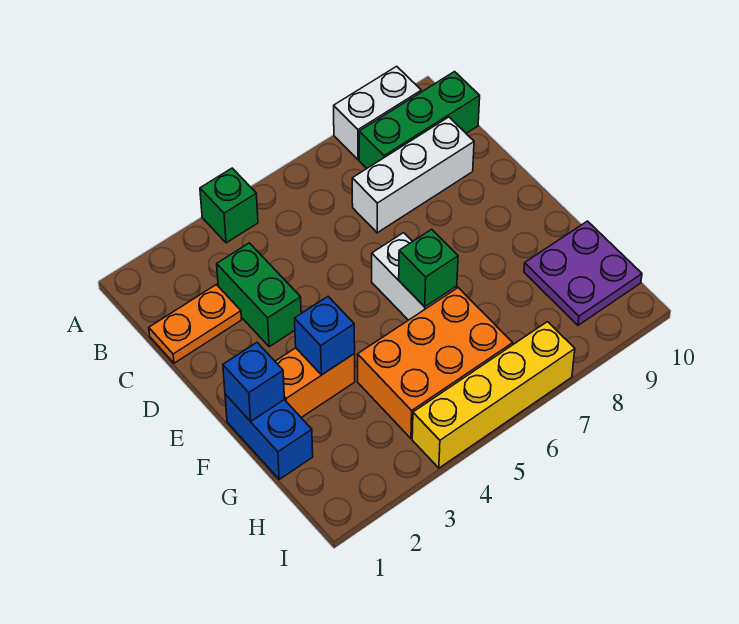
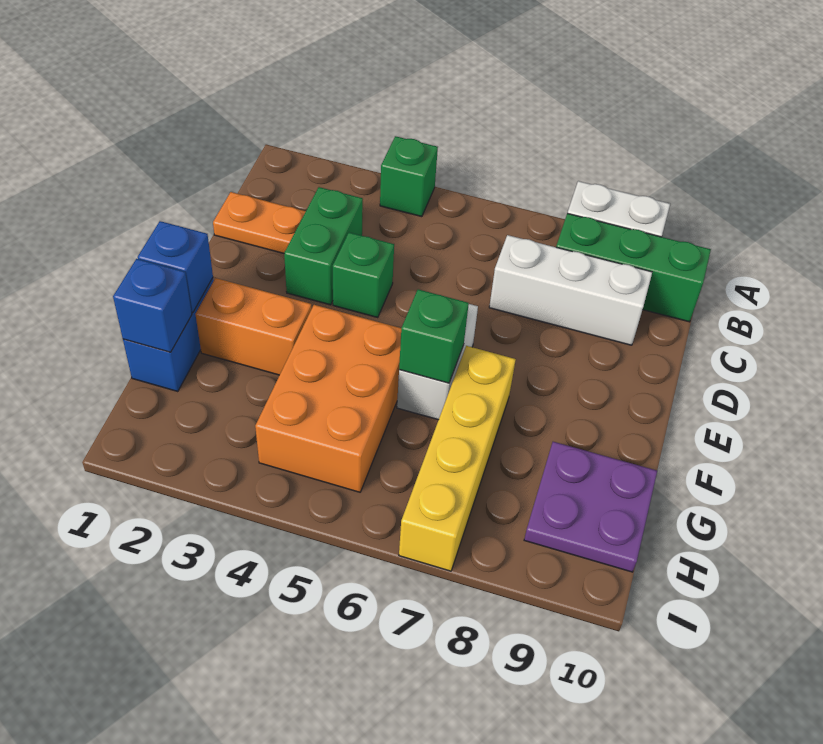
none -> green brick D4 level 1
blue brick F3 level 2 -> blue brick G1 level 2
orange brick G4:H6 level 1 -> orange brick F4:H5 level 1
yellow brick I4:I7 level 1 -> yellow brick F7:I7 level 1

